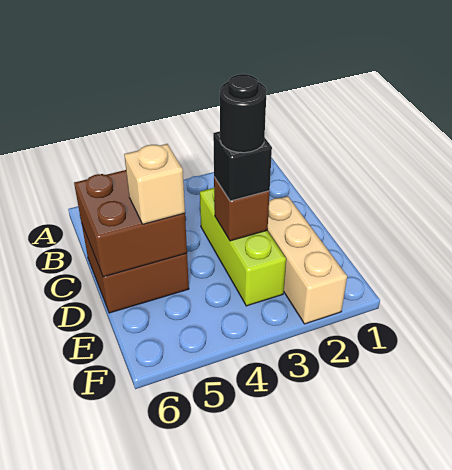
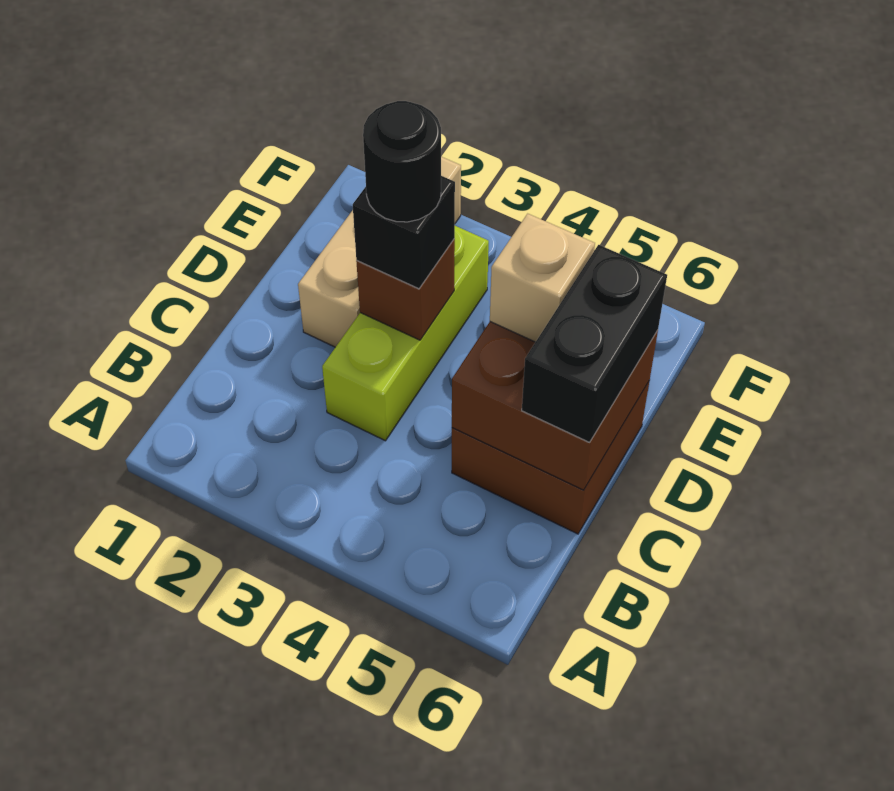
none -> black brick C6:D6 level 3

